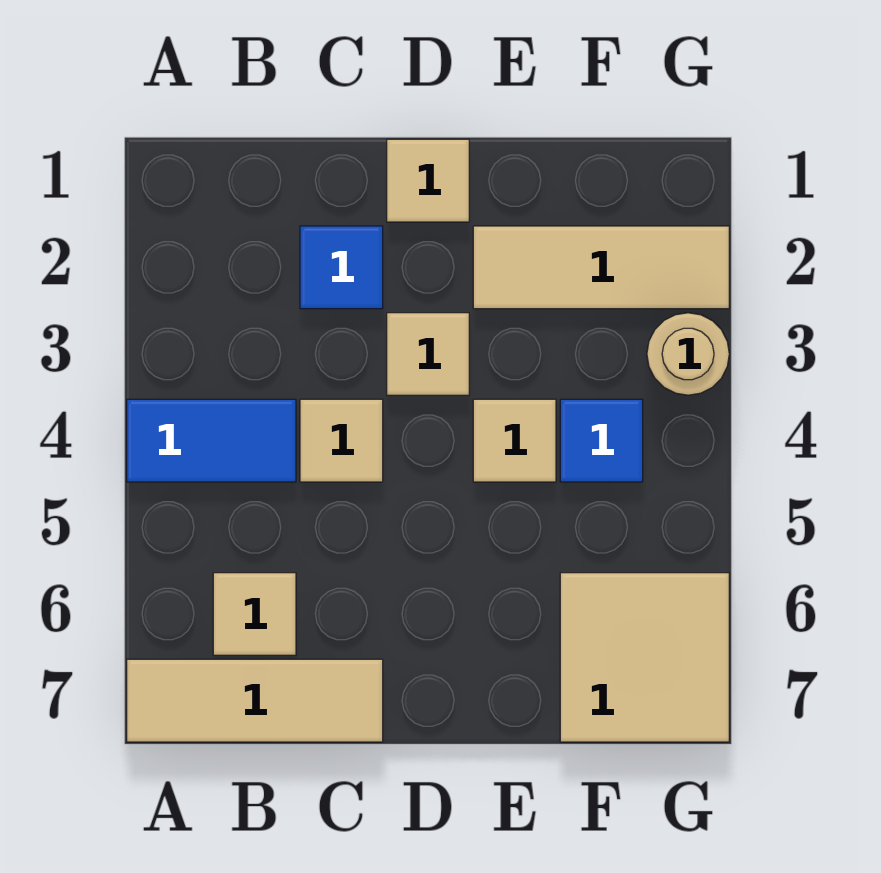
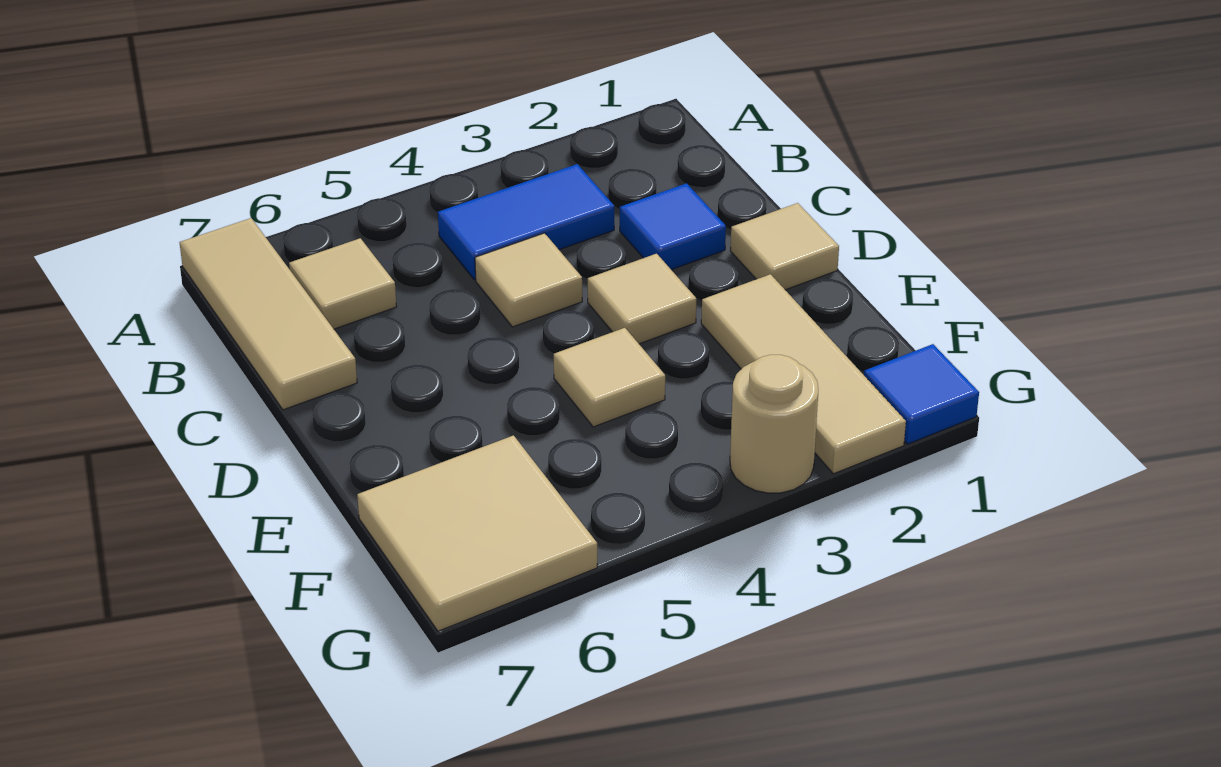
blue tile A4:B4 level 1 -> blue tile B3:B4 level 1
blue tile F4 level 1 -> blue tile G1 level 1

